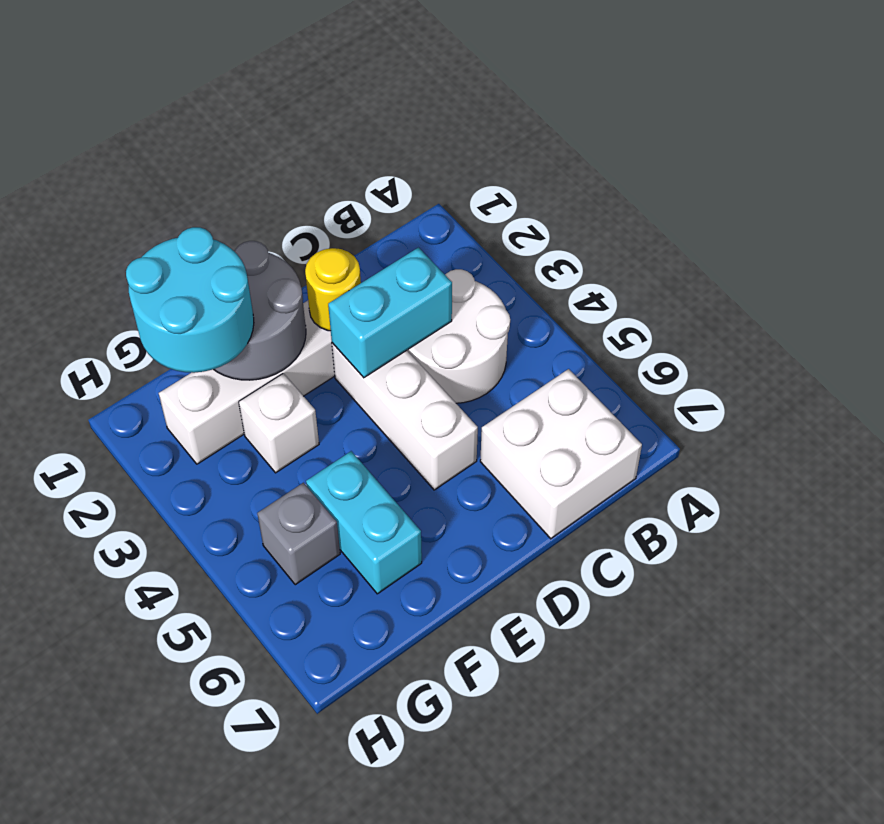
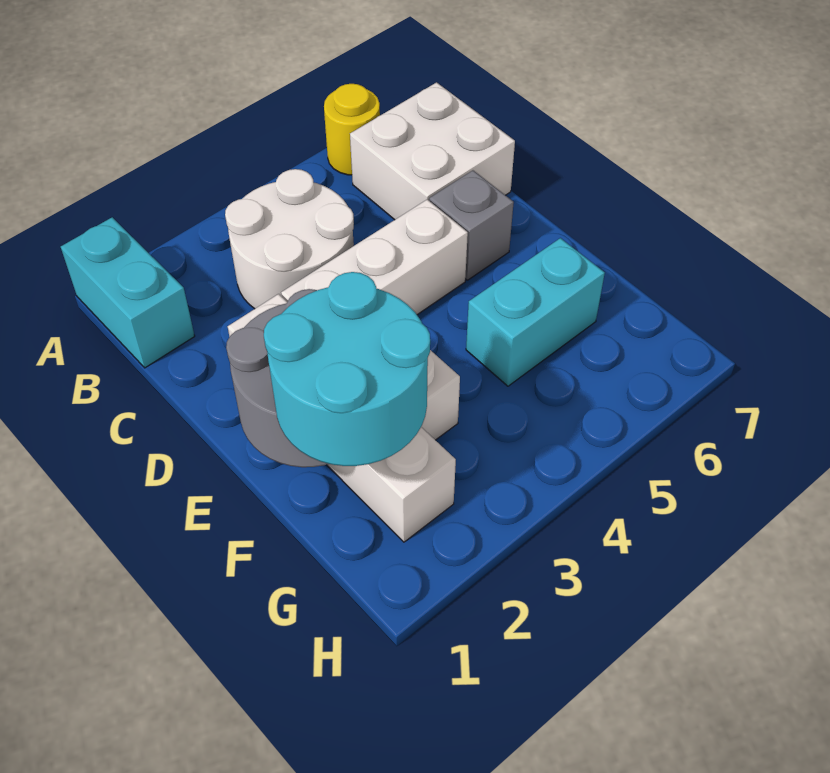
cyan brick C3:D3 level 2 -> cyan brick A1:B1 level 1
yellow round brick D2 level 2 -> yellow round brick A6 level 1
grey brick G5 level 1 -> grey brick D6 level 1

